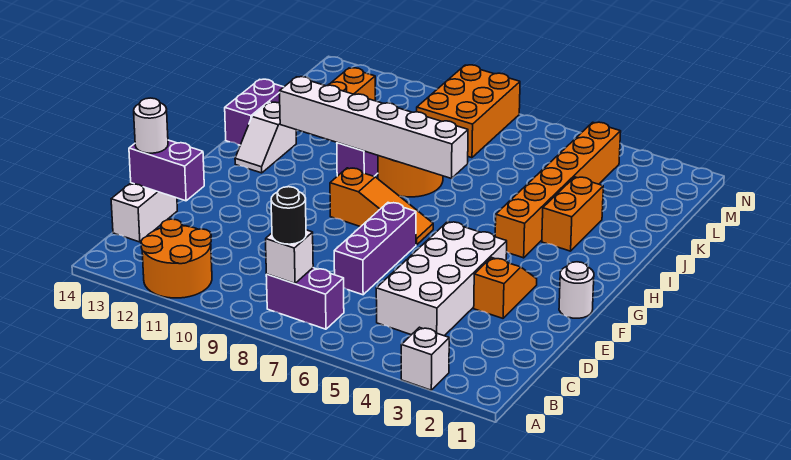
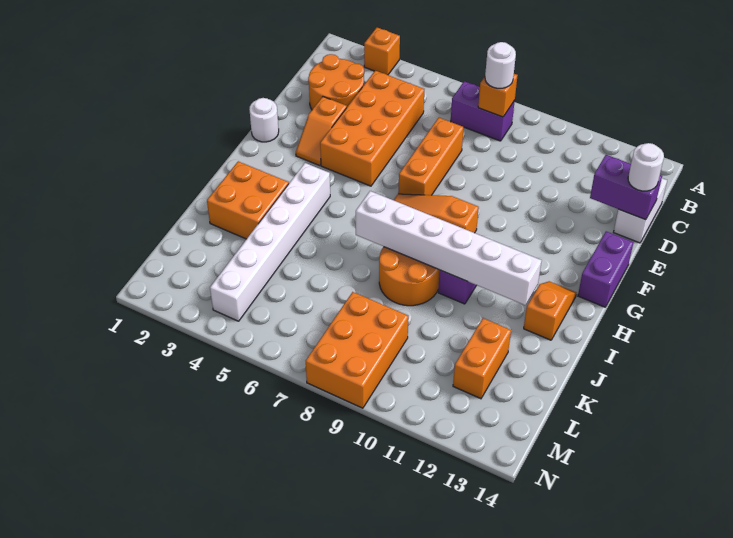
white brick A3 level 1 -> orange brick A3 level 1
orange round brick A11:B12 level 1 -> orange round brick C2:D3 level 1
white brick B8 level 2 -> orange brick B8 level 2
black round brick B8 level 3 -> white round brick B8 level 3
white brick C4:F5 level 1 -> orange brick C4:F5 level 1
purple brick D7:F7 level 1 -> orange brick D7:F7 level 1
orange brick H4:M4 level 1 -> white brick H4:M4 level 1
white slope H13:I13 level 1 top I -> orange slope H13:I13 level 1 top I
orange brick I3:J3 level 1 -> orange brick I2:J3 level 1
purple brick I14:J14 level 1 -> purple brick F14:G14 level 1

